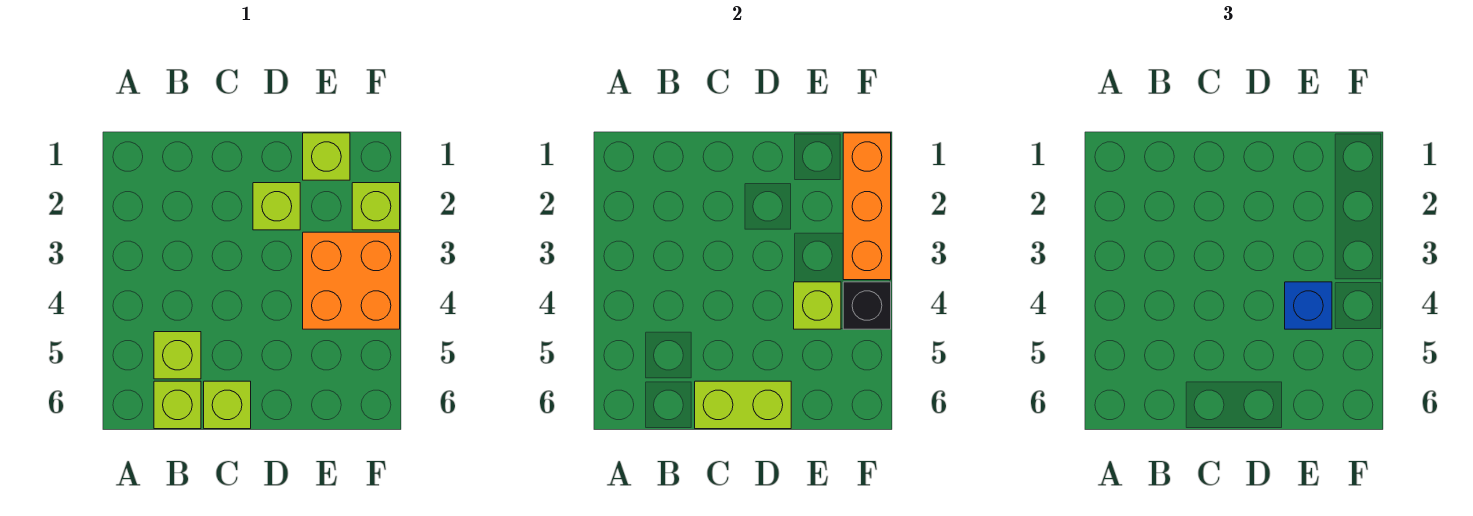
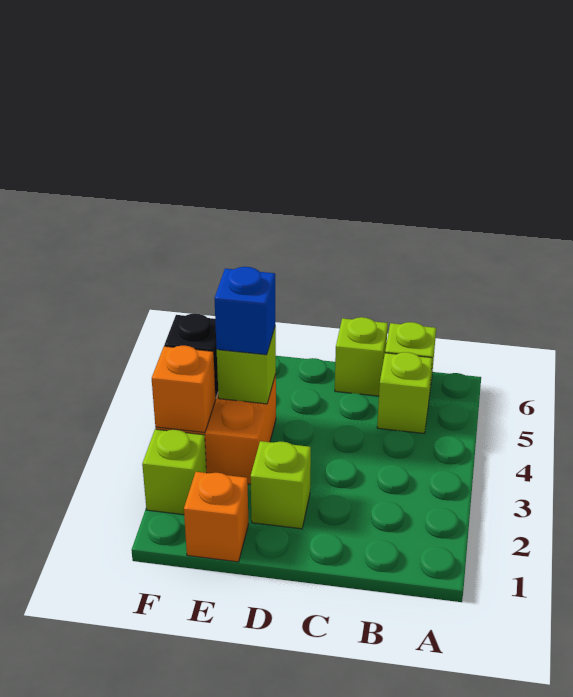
lime brick C6:D6 level 2 -> none
lime brick E1 level 1 -> orange brick E1 level 1
orange brick F1:F3 level 2 -> orange brick F3 level 2

